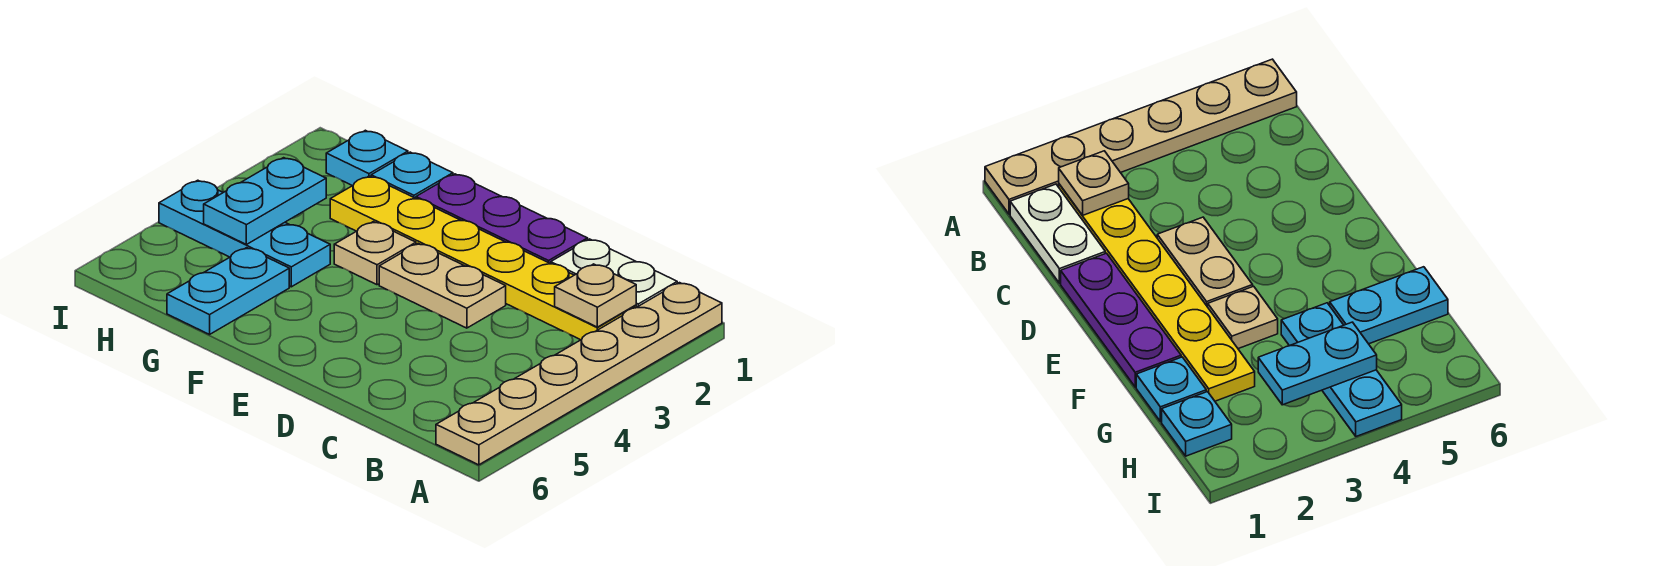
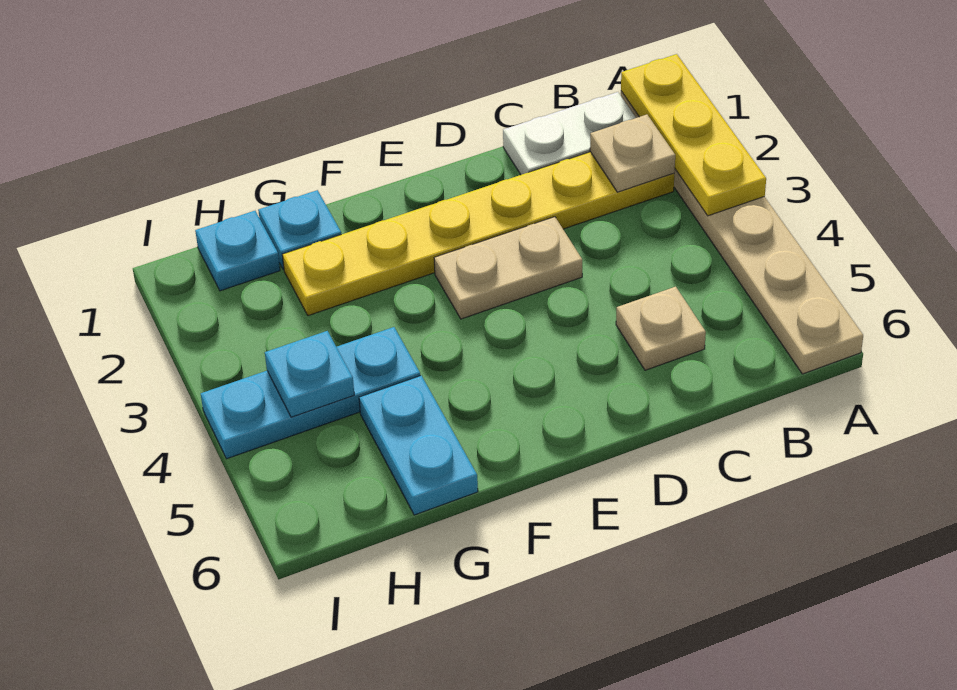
none -> yellow plate A1:A3 level 2
purple plate D1:F1 level 1 -> none
tan plate F3 level 1 -> tan plate C5 level 1
cyan plate H3:H4 level 2 -> cyan plate H4 level 2

